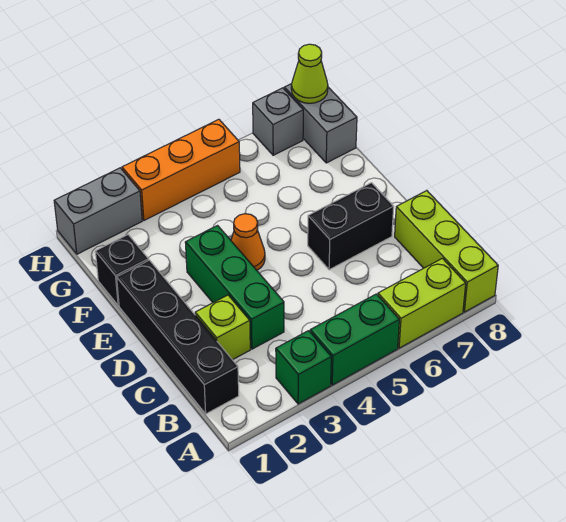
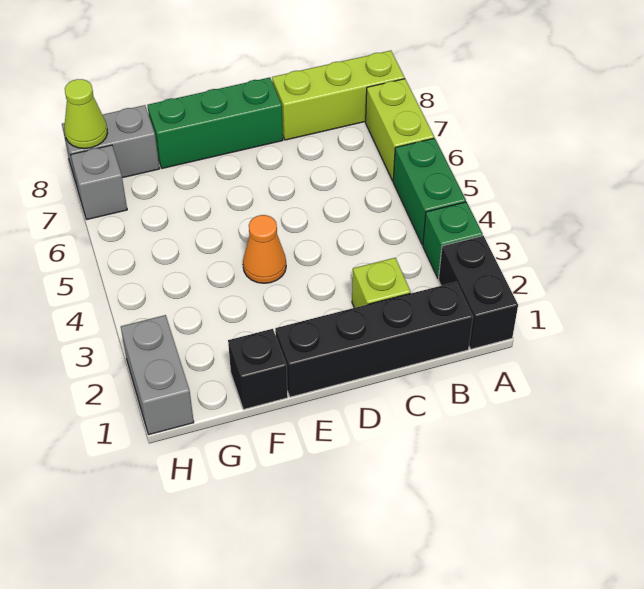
green brick C3:E3 level 1 -> green brick D8:F8 level 1
black brick D6:D7 level 1 -> black brick A1:A2 level 1
orange brick H3:H5 level 1 -> none

